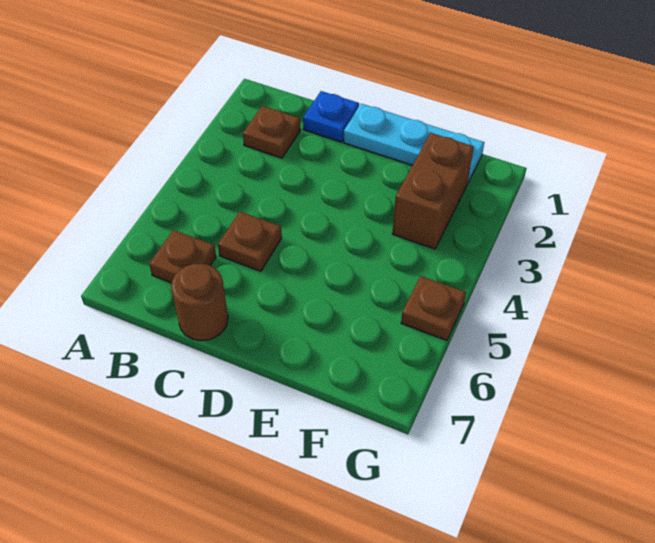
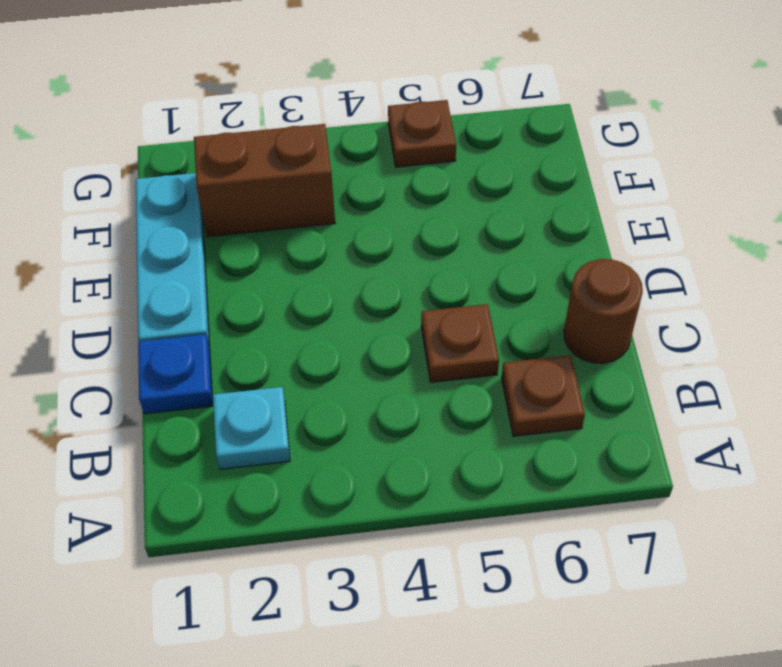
brown plate B2 level 1 -> cyan plate B2 level 1

